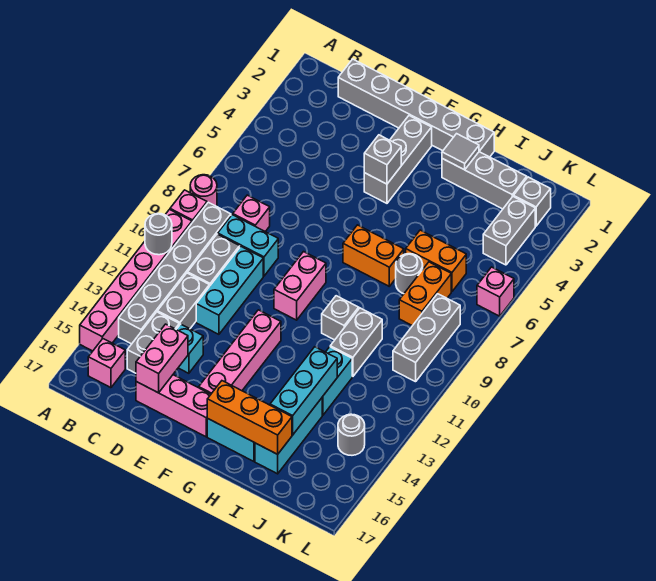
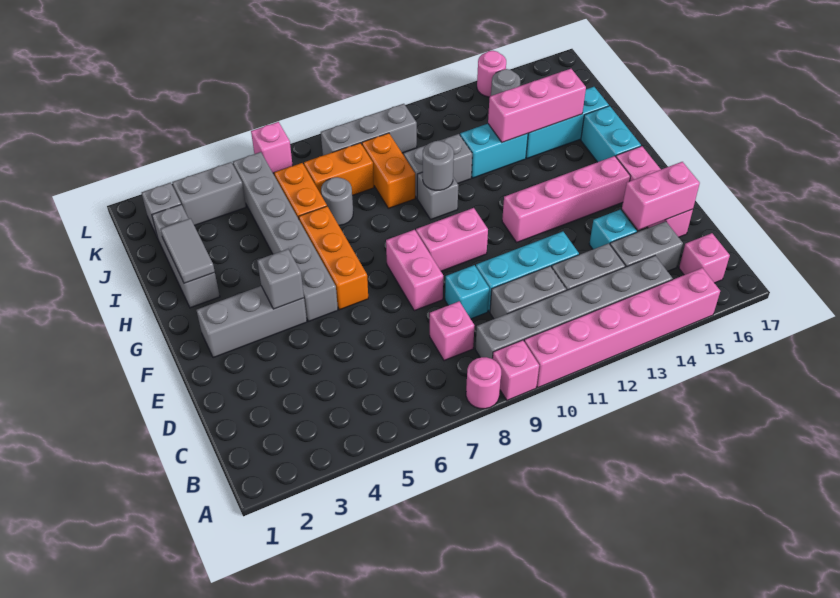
grey round brick A11 level 2 -> grey round brick H10 level 2
grey brick C1:H1 level 1 -> grey brick F5:K5 level 1
cyan brick C9:D9 level 1 -> cyan brick D9 level 1
none -> pink brick E8:F8 level 1
orange brick G7:H7 level 1 -> orange brick I9:J9 level 1
orange brick G16:I16 level 2 -> orange brick F6:H6 level 1
grey tile H2 level 2 -> grey tile H2:I2 level 2
cyan brick I13:I15 level 2 -> pink brick I13:I15 level 2
none -> pink round brick L14 level 1

